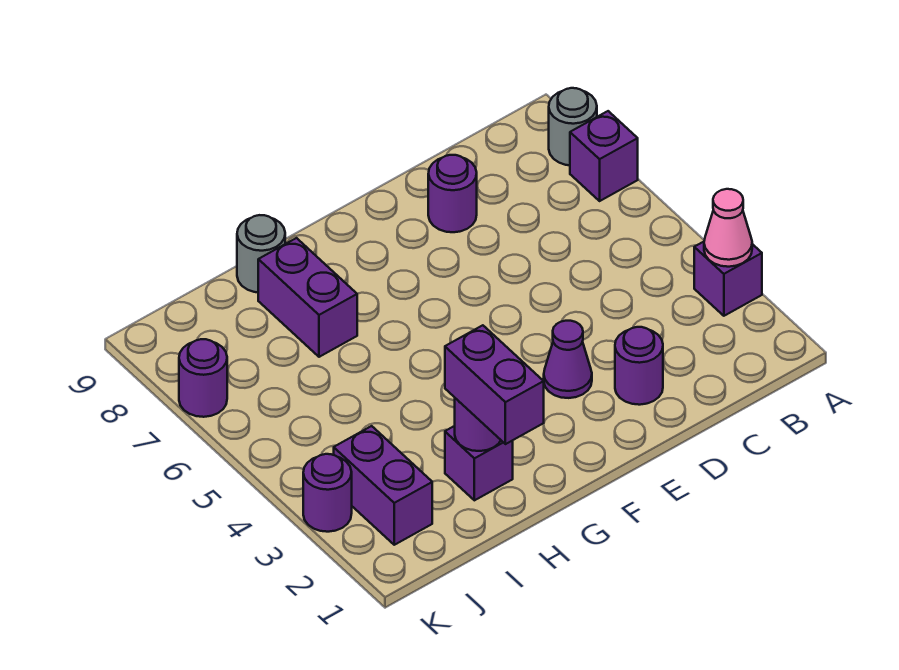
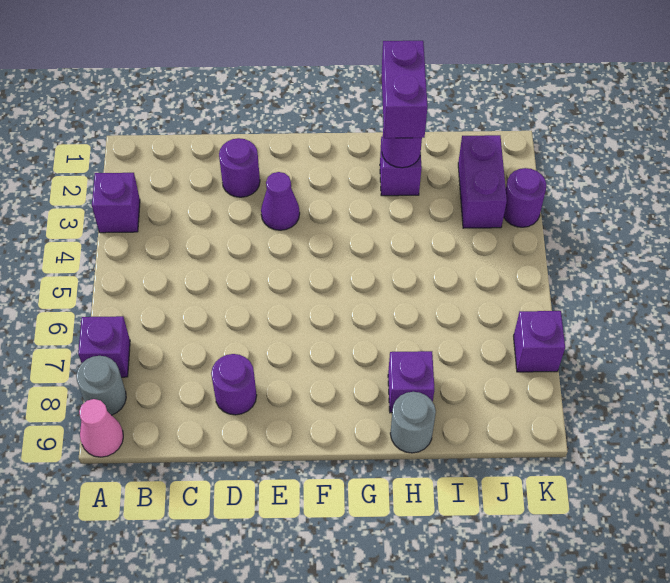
pink cone A3 level 2 -> pink cone A9 level 1
purple brick H7:H8 level 1 -> purple brick H8 level 1
purple round brick K7 level 1 -> purple brick K7 level 1

